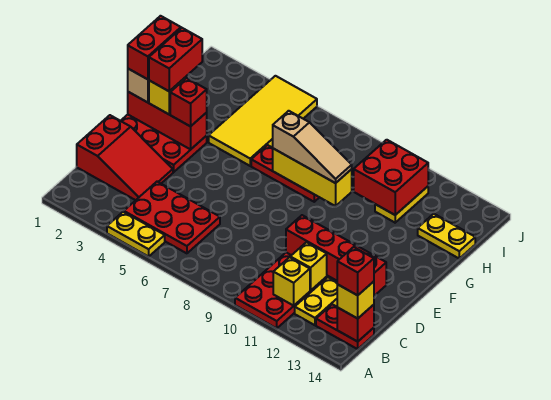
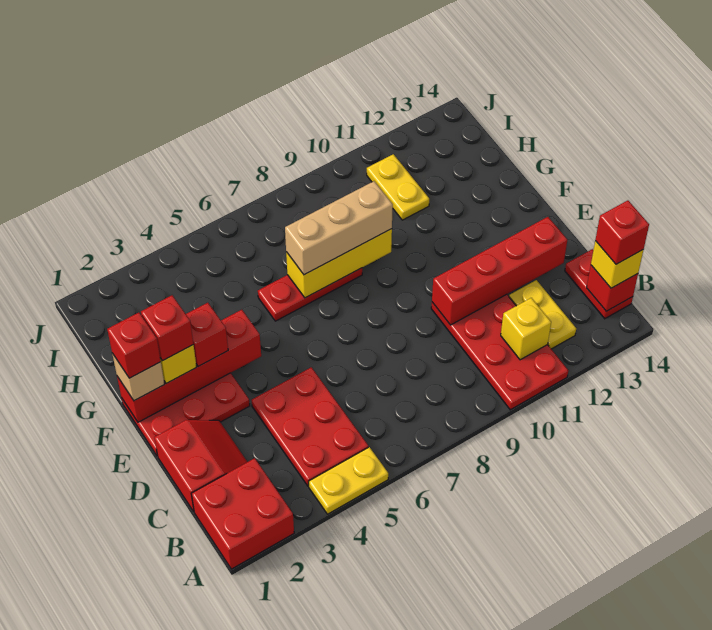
red plate B4:C6 level 1 -> red plate B4:D5 level 1
red plate B13:B14 level 1 -> red plate B14:C14 level 1
red slope C1:D3 level 1 top 1 -> red slope C1:D2 level 1 top 1
yellow brick C11 level 2 -> none
red brick F1:F3 level 2 -> red brick F1:F4 level 2
red brick F1:G1 level 4 -> red brick F1 level 4
red brick F2:G2 level 4 -> red brick F2 level 4
yellow tile G4:J5 level 1 -> none
tan slope G7:G9 level 3 top 7 -> tan brick G7:G9 level 3
red brick H10:I11 level 2 -> red brick A1:B2 level 1
yellow plate H13:H14 level 1 -> none

